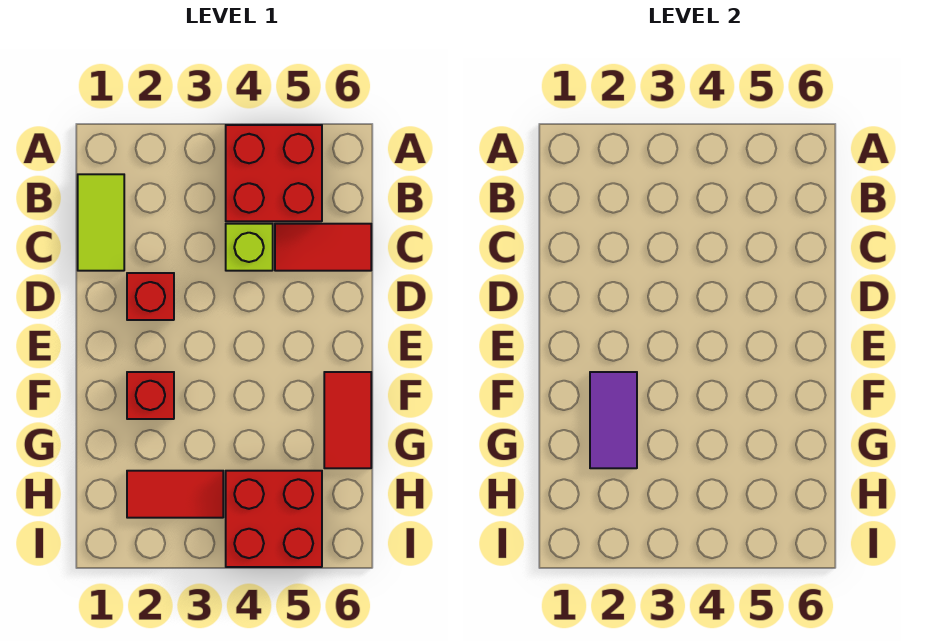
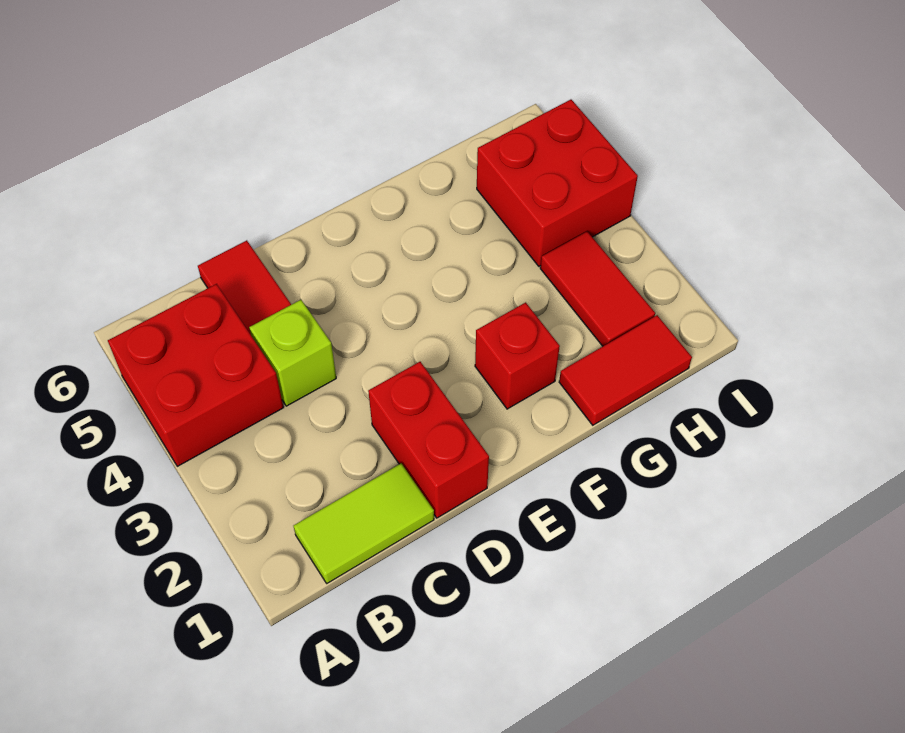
red brick D2 level 1 -> red brick D1:D2 level 1
purple tile F2:G2 level 2 -> none
red tile F6:G6 level 1 -> red tile G1:H1 level 1

